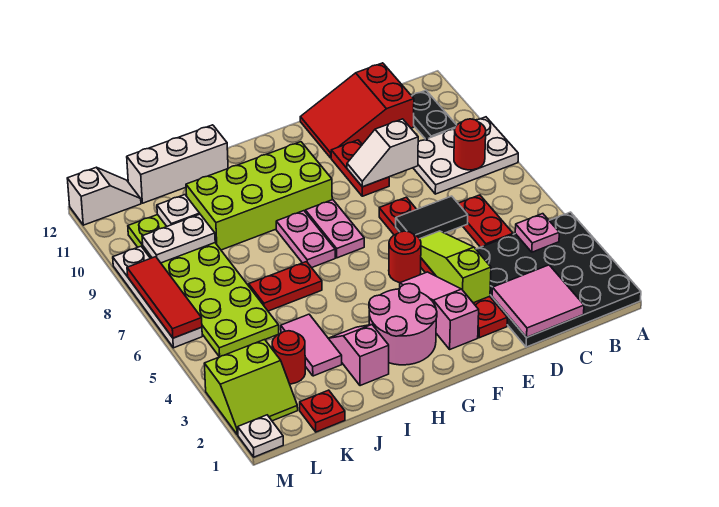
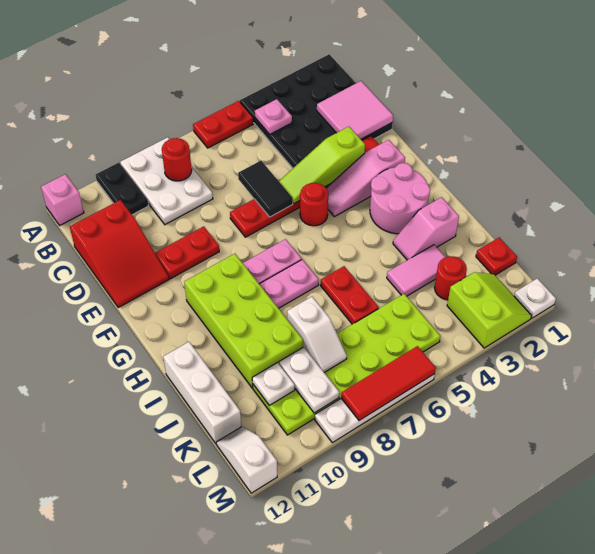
none -> pink brick A12 level 1
black plate B10:B11 level 1 -> black plate A10:B10 level 1
red plate C5:C6 level 1 -> red plate A5:A6 level 1
white slope D9:E9 level 2 top D -> white slope J8:K8 level 2 top J

